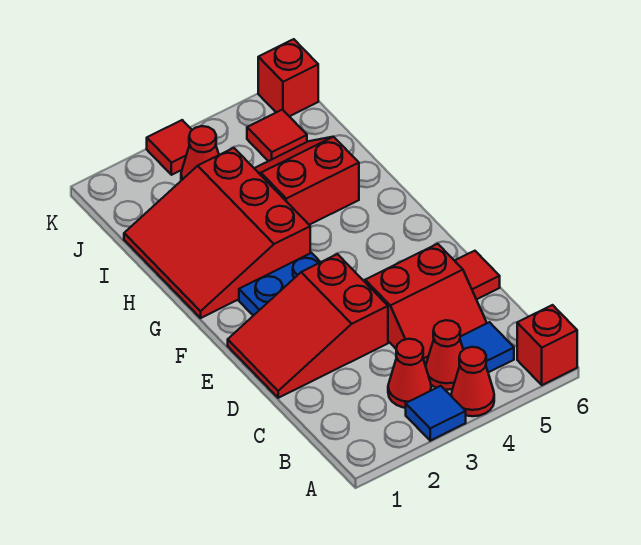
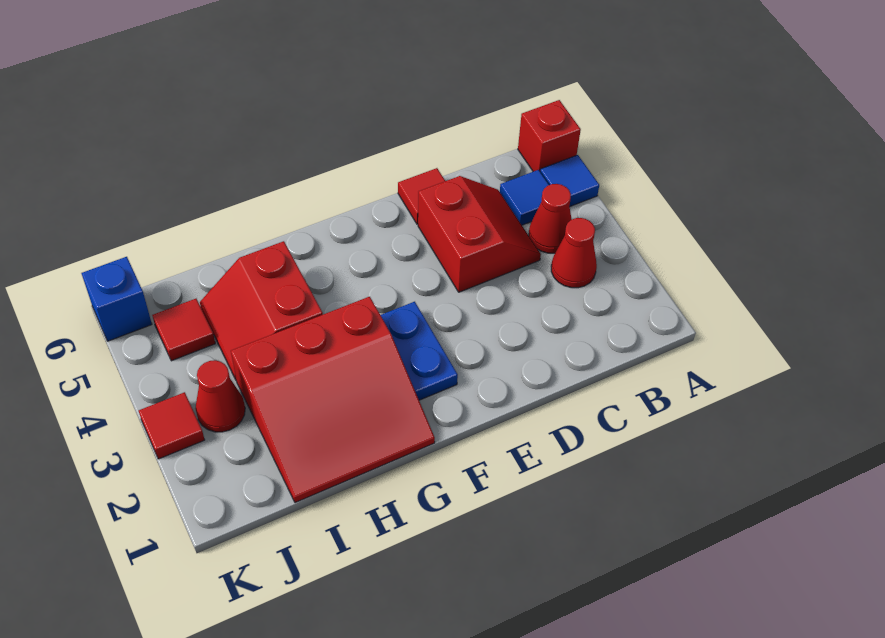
blue tile A3 level 1 -> blue tile A5 level 1
red cone A4 level 1 -> none
red slope D1:E3 level 1 top 3 -> none
red brick K6 level 1 -> blue brick K6 level 1

